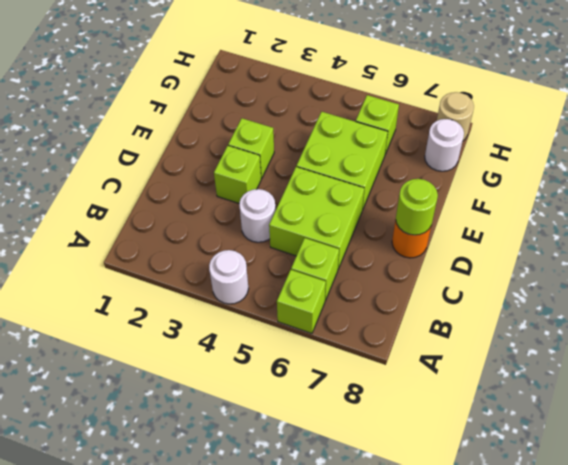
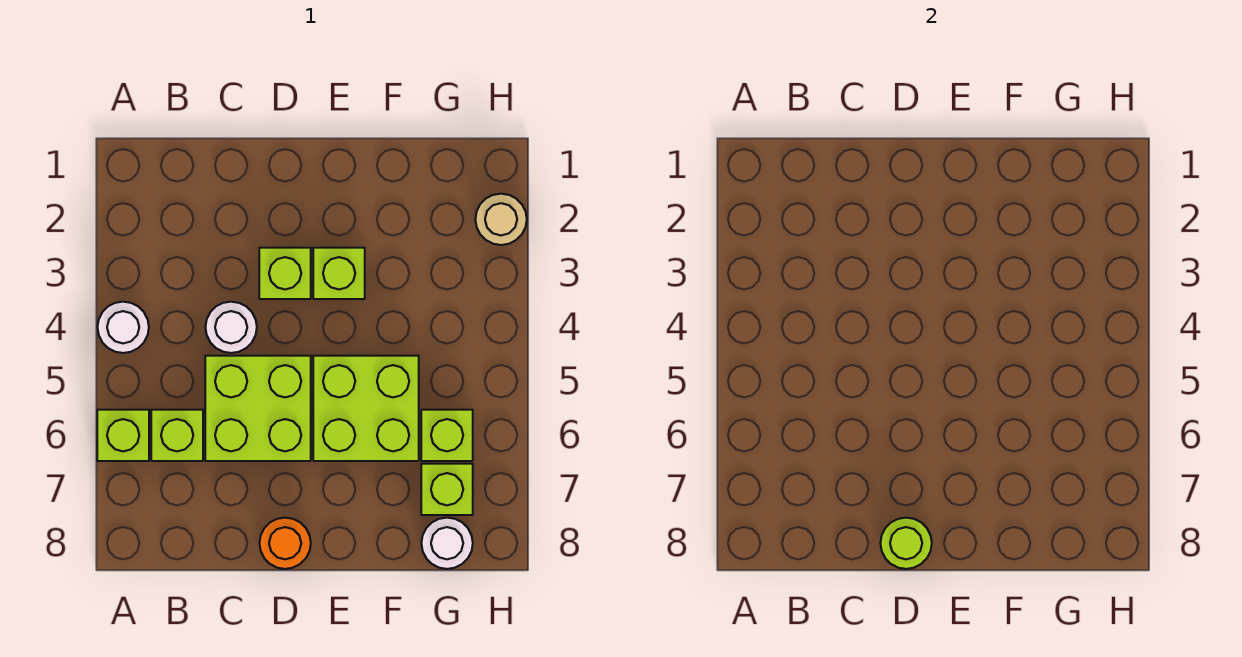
none -> lime brick G7 level 1
tan round brick H8 level 1 -> tan round brick H2 level 1

